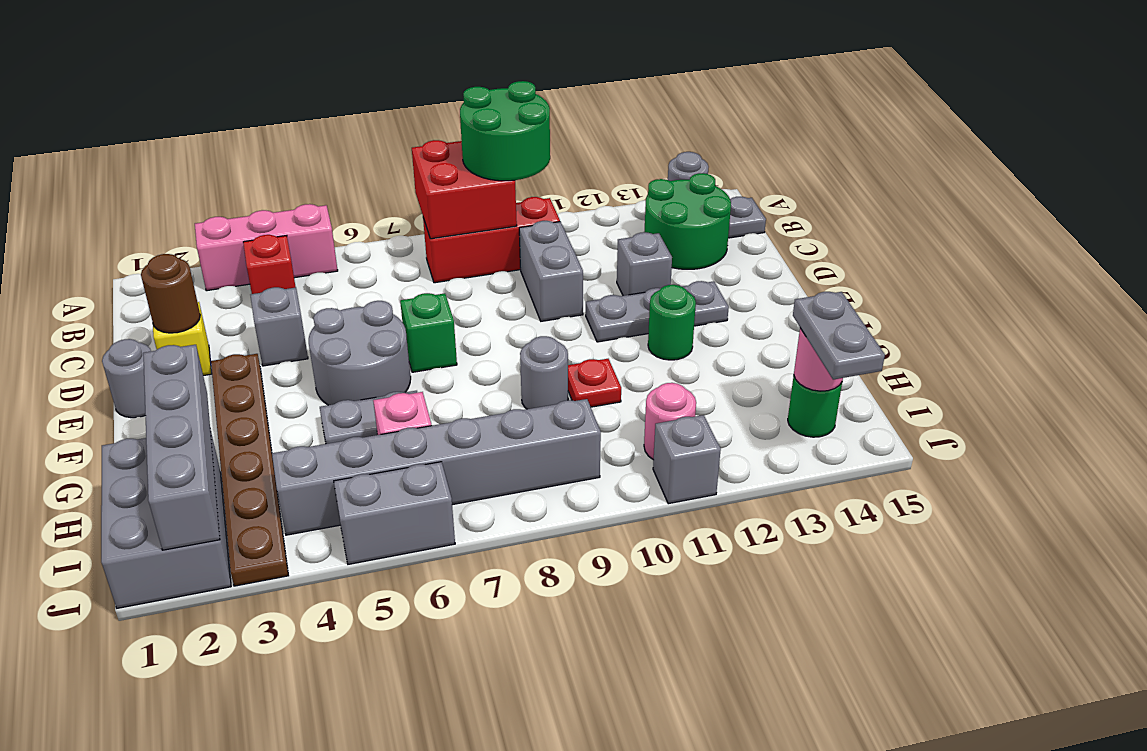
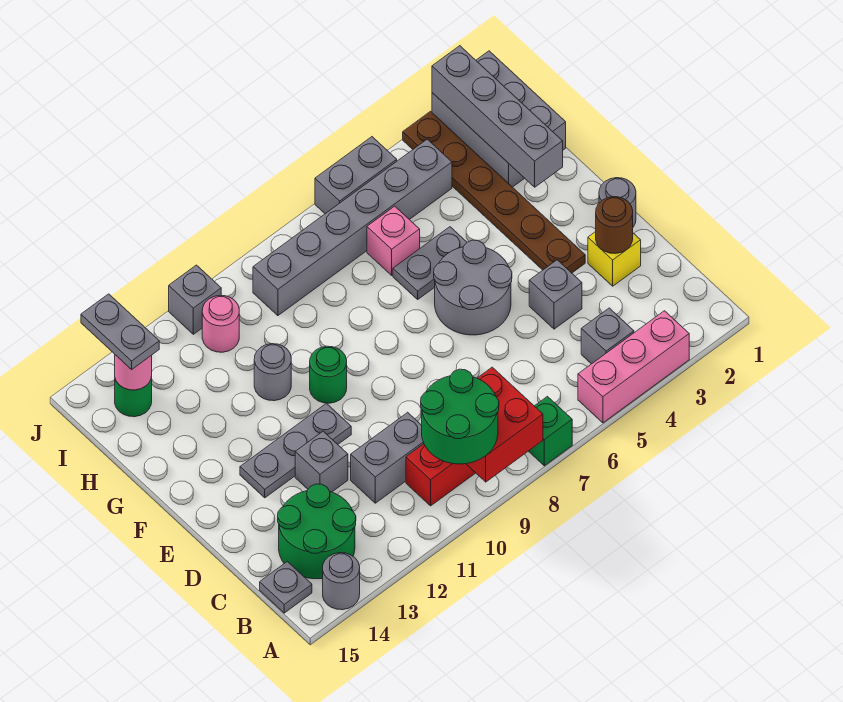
red brick B4 level 1 -> grey brick B4 level 1
grey brick C10:D10 level 1 -> grey brick C10:C11 level 1
green brick E7 level 1 -> green brick A7 level 1
green round brick F12 level 1 -> green round brick F10 level 1
grey round brick G9 level 1 -> grey round brick G11 level 1
red plate G10 level 1 -> none

